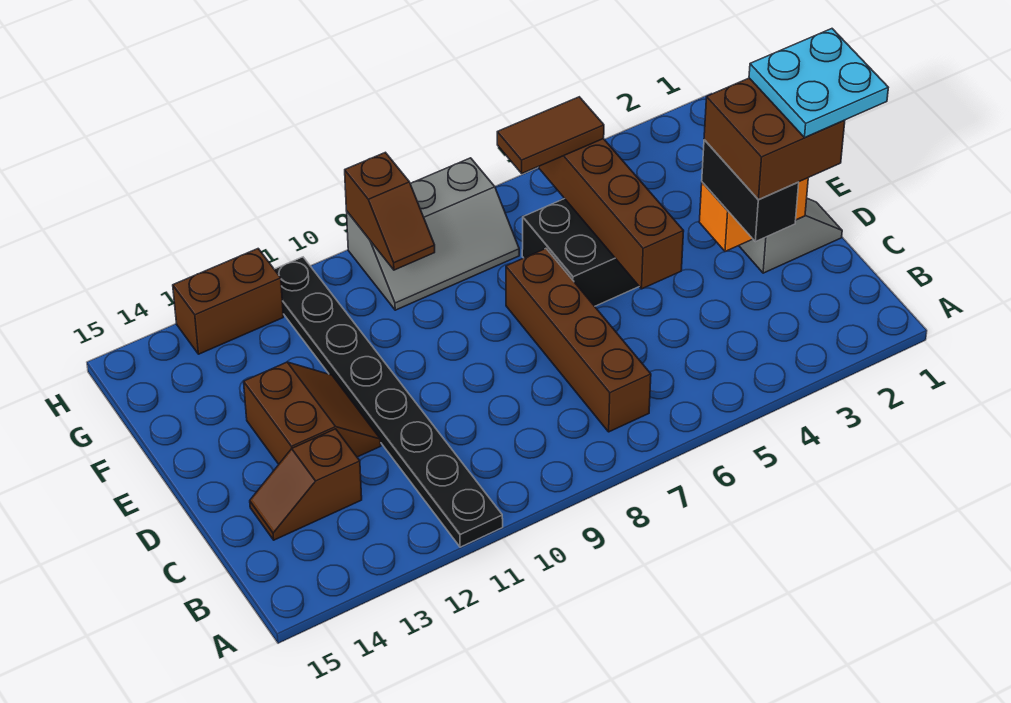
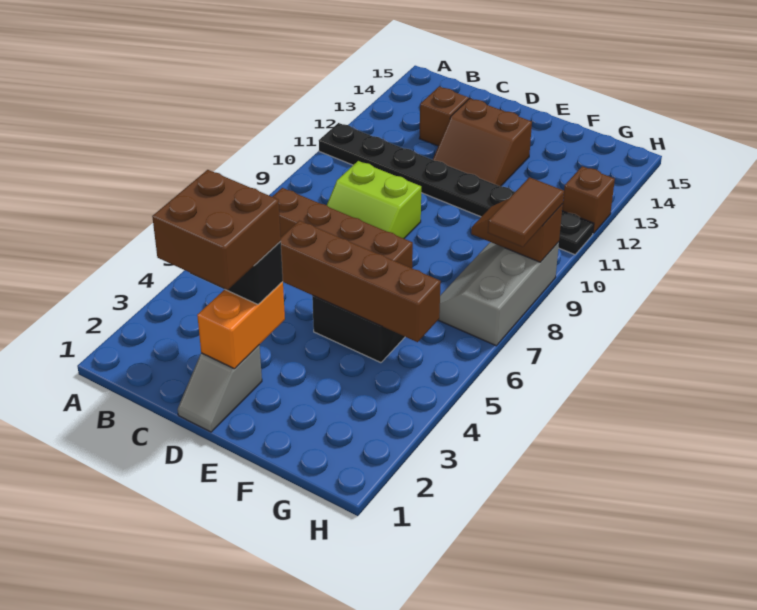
cyan plate C1:D2 level 5 -> none
none -> lime slope C8:D9 level 1 top 9
brown tile G5:G6 level 3 -> brown tile H8:H9 level 3
brown brick H12:H13 level 1 -> brown brick H12 level 1

